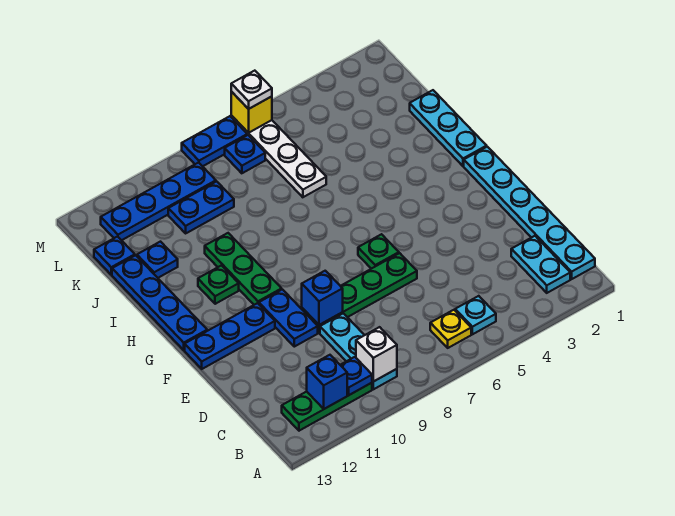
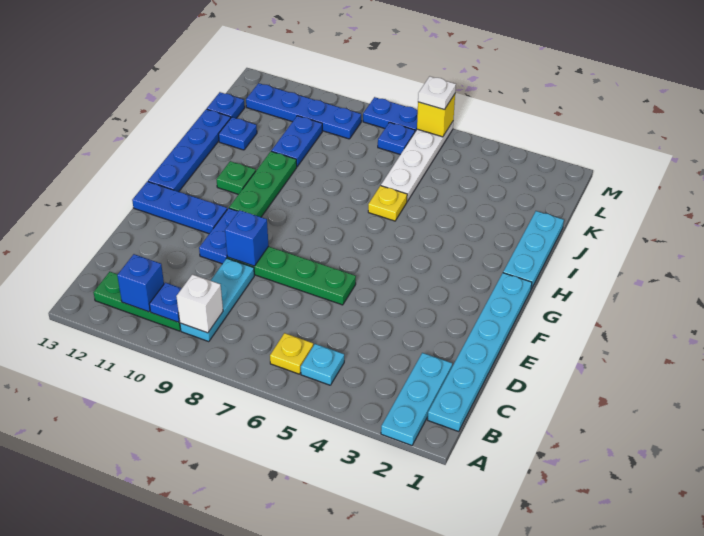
cyan plate B2:C2 level 1 -> cyan plate A2:C2 level 1
green plate F6 level 1 -> none
none -> yellow plate I6 level 1
blue plate K9:K10 level 1 -> blue plate J10:K10 level 1

